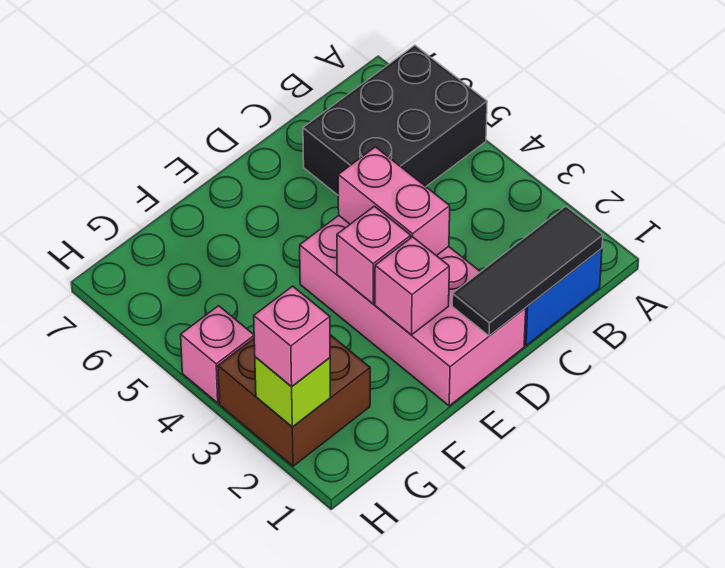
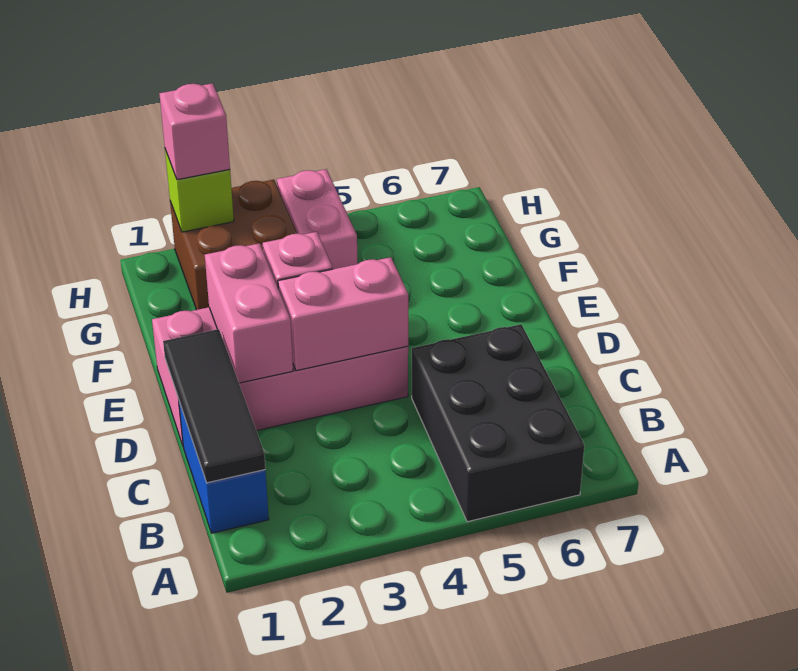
pink brick E2 level 2 -> pink brick D2:E2 level 2
pink brick H4 level 1 -> pink brick G4:H4 level 1

